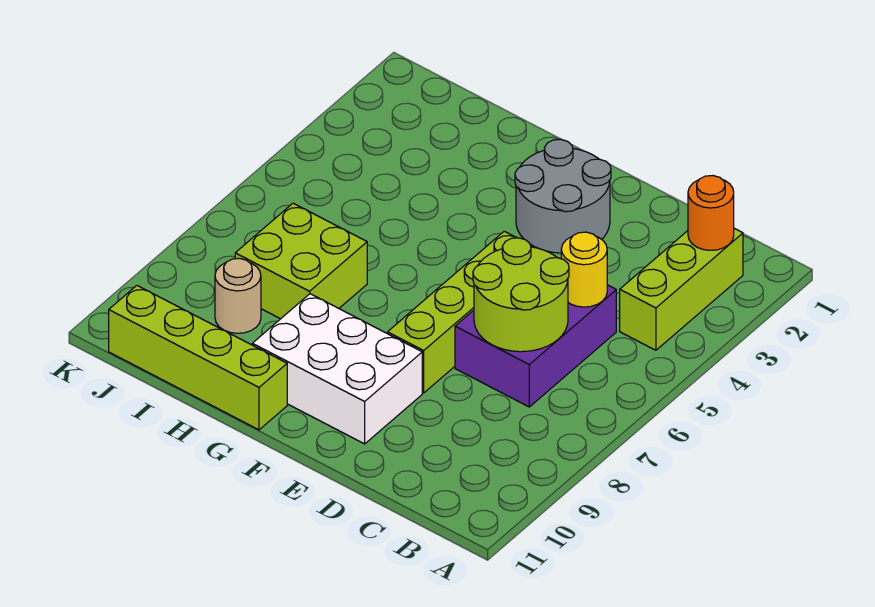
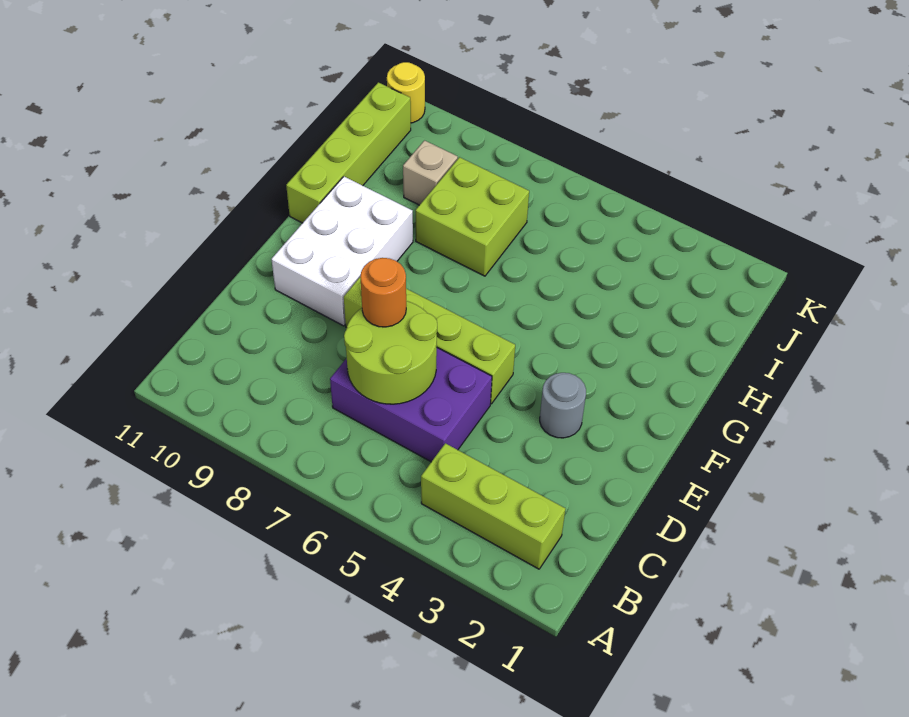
orange round brick B2 level 2 -> orange round brick D7 level 3
yellow round brick C5 level 2 -> yellow round brick K11 level 1
grey round brick E2:F3 level 1 -> grey round brick E3 level 1
tan round brick I9 level 1 -> tan brick I9 level 1

